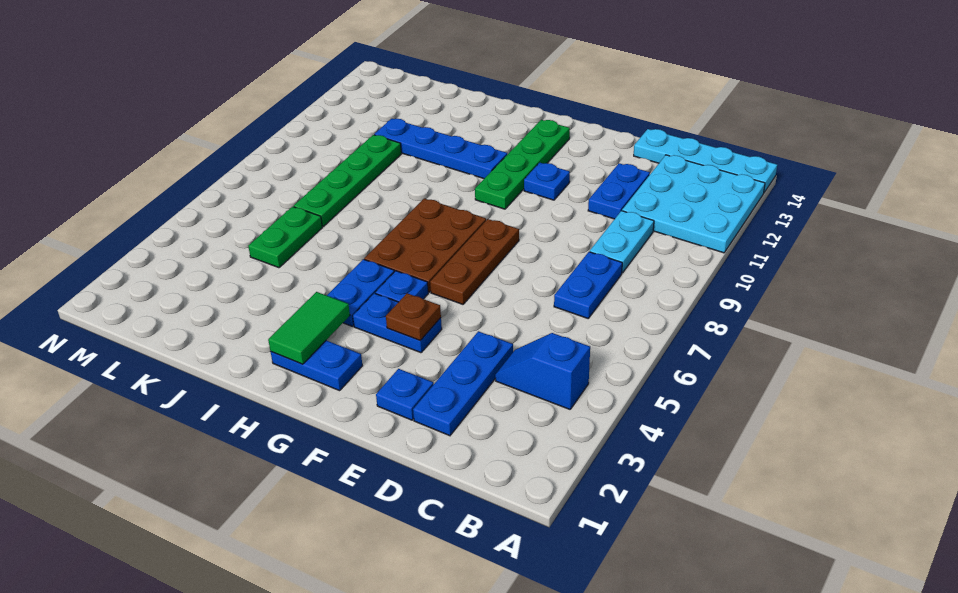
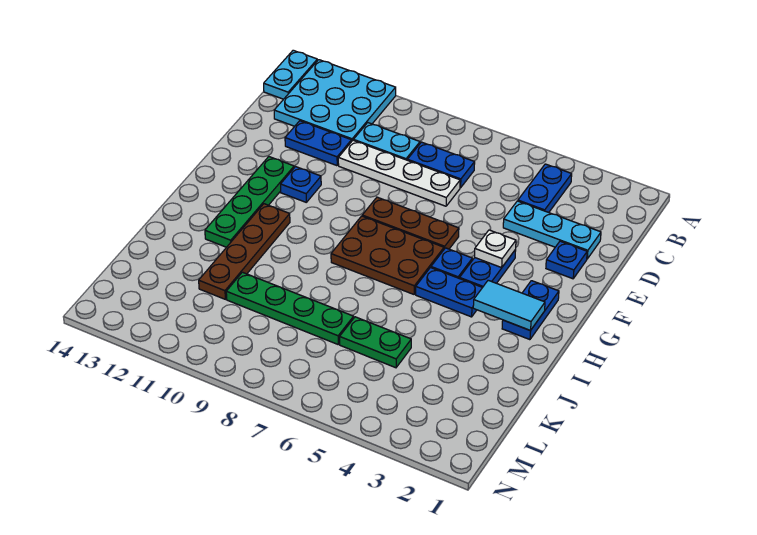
cyan plate A14:D14 level 1 -> cyan plate A14:B14 level 1
blue slope B4:C4 level 1 top B -> blue plate B4:C4 level 1
blue plate D2:D4 level 1 -> cyan plate D2:D4 level 1
none -> white plate D7:D10 level 1
brown plate F4 level 2 -> white plate F4 level 2
green plate G10:G13 level 1 -> green plate F12:I12 level 1
green tile H2:H3 level 2 -> cyan tile H2:H3 level 2
blue plate H11:K11 level 1 -> brown plate H11:K11 level 1

